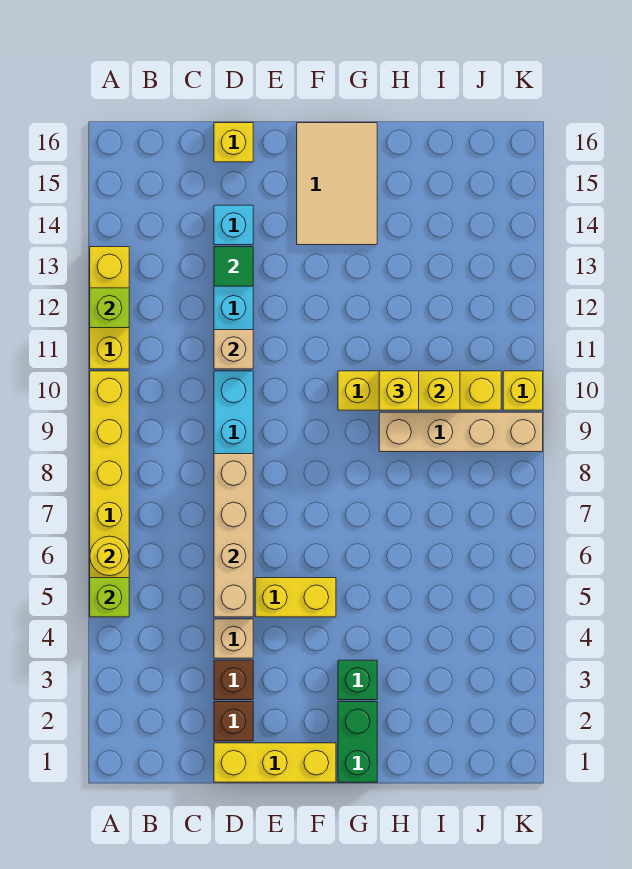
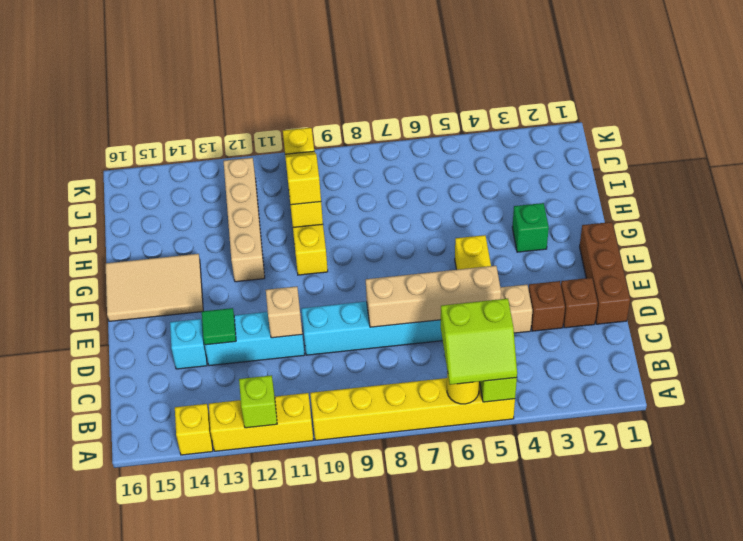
none -> lime slope A5:B6 level 3 top B
yellow brick D1:F1 level 1 -> brown brick D1:F1 level 1
yellow brick D16 level 1 -> yellow brick A14 level 1
green brick G1:G2 level 1 -> none
tan brick H9:K9 level 1 -> tan brick G12:J12 level 1

